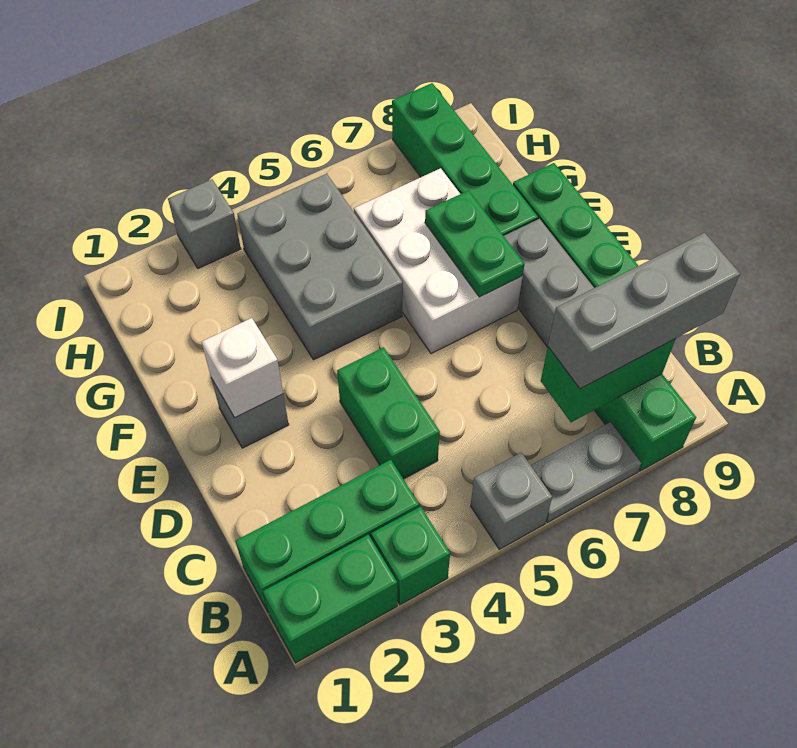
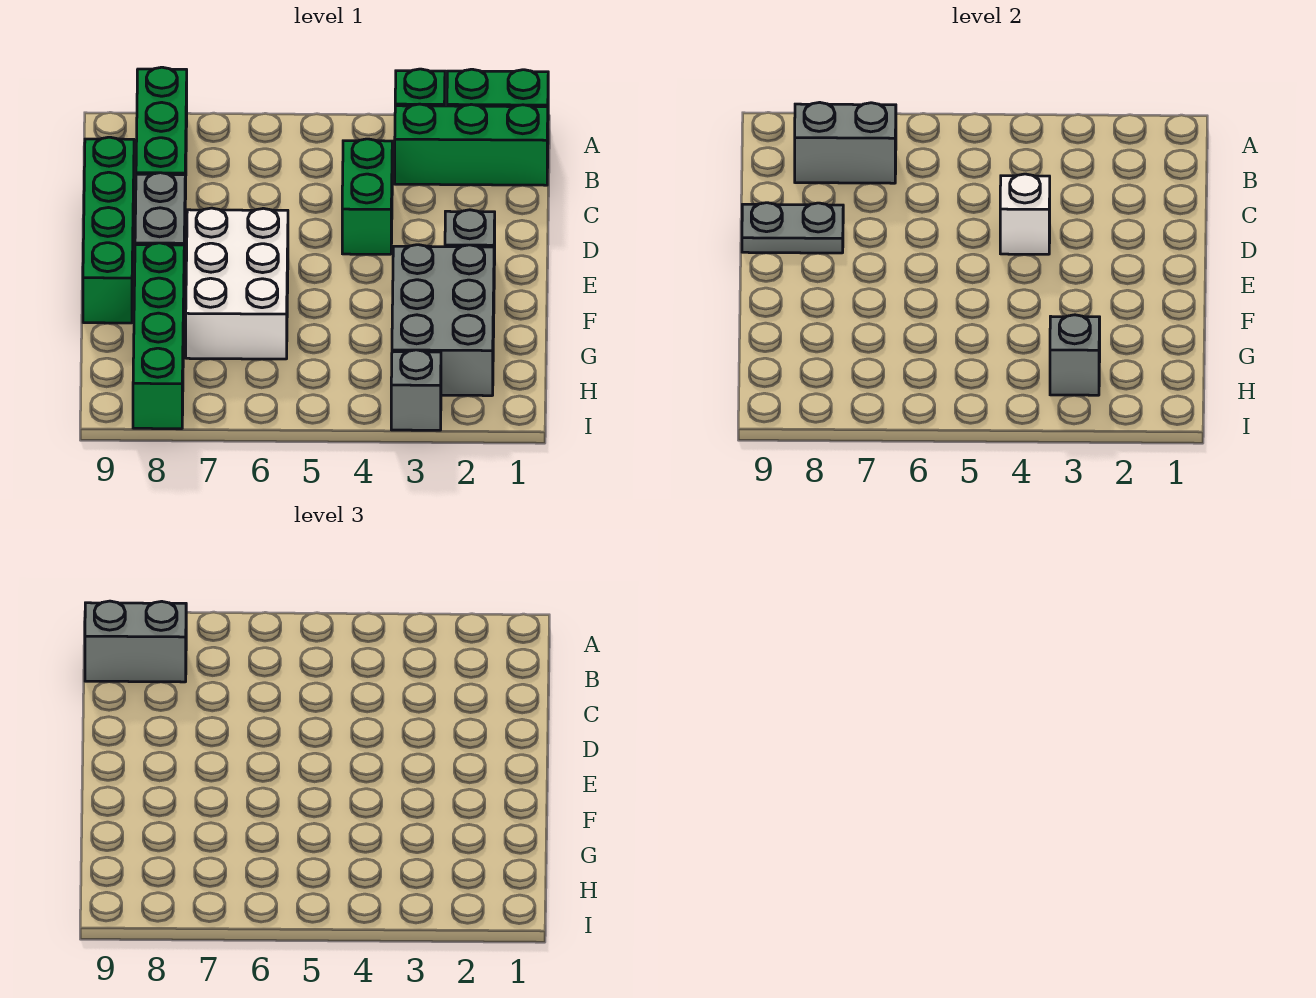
grey brick A5 level 1 -> grey brick H3 level 2
grey plate A6:A7 level 1 -> grey plate D8:D9 level 2
green brick B7:B8 level 2 -> grey brick B7:B8 level 2
grey brick B7:B9 level 3 -> grey brick B8:B9 level 3
white brick E2 level 2 -> white brick D4 level 2
green plate E7:F7 level 2 -> none
grey brick F4:H5 level 1 -> grey brick F2:H3 level 1

